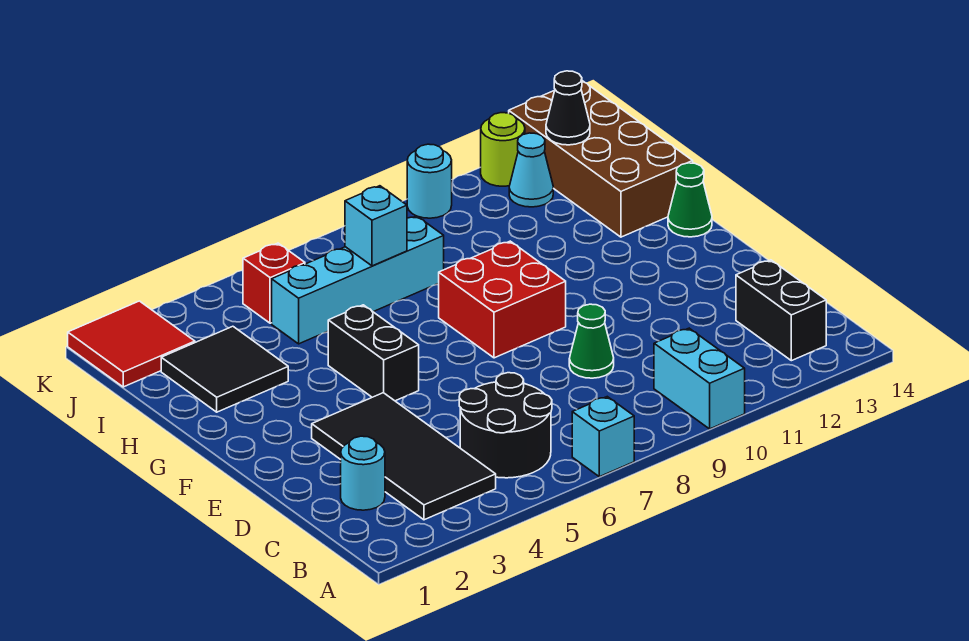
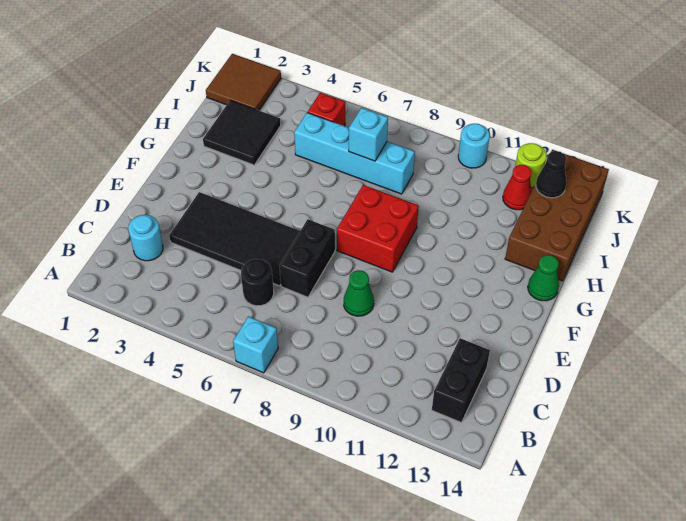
cyan brick A10:B10 level 1 -> none
black tile B3:E4 level 1 -> black tile D3:E6 level 1
black round brick B5:C6 level 1 -> black round brick C6 level 1
black brick F5:G5 level 1 -> black brick D7:E7 level 1
red tile J1:K2 level 1 -> brown tile J1:K2 level 1
cyan cone J12 level 1 -> red cone J12 level 1

